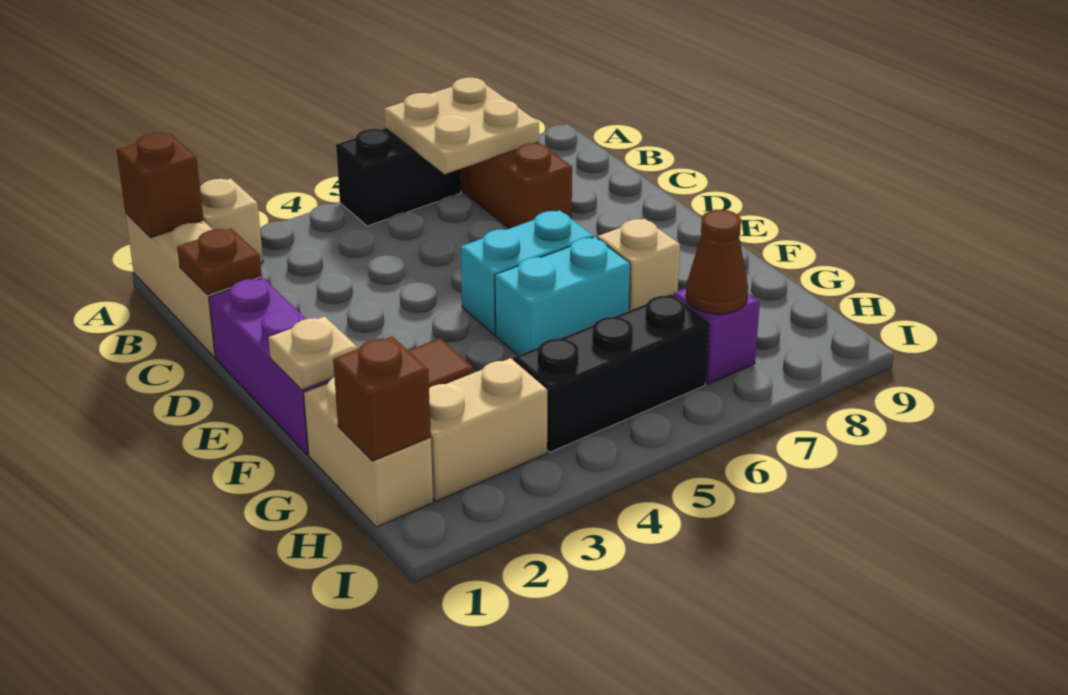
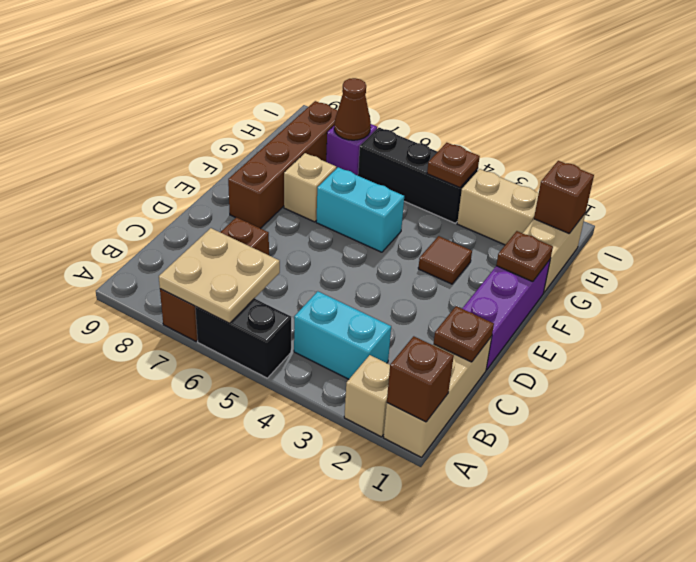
cyan brick E5:E6 level 1 -> cyan brick B3:B4 level 1
none -> brown brick E8:H8 level 1
tan plate F1 level 2 -> brown plate F1 level 2
none -> brown plate H4 level 2

